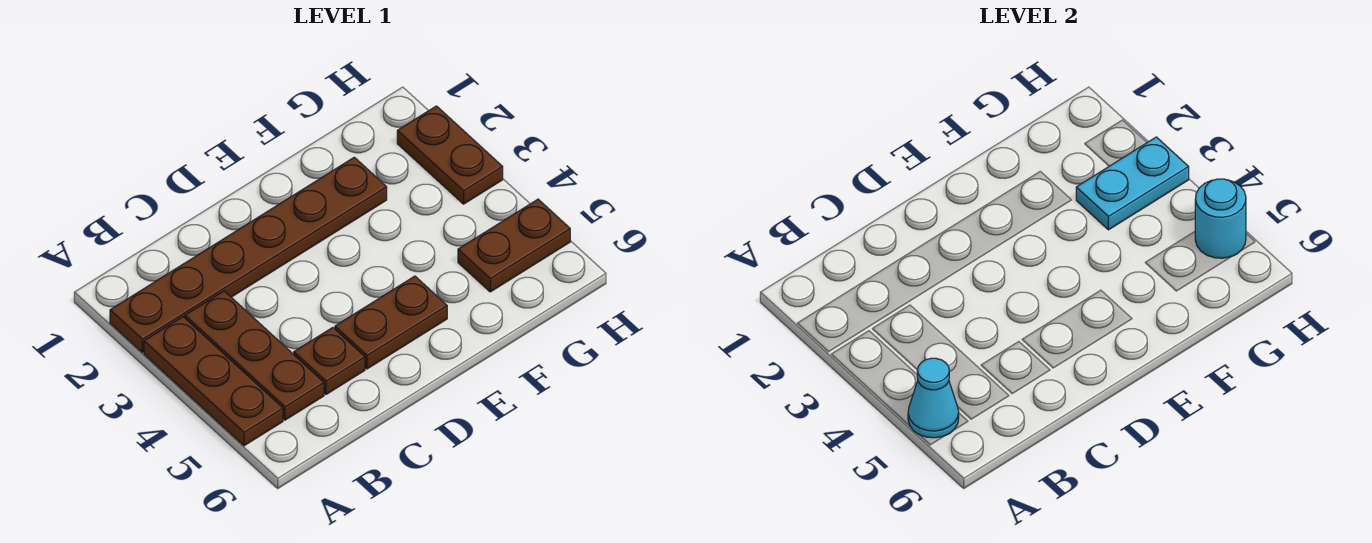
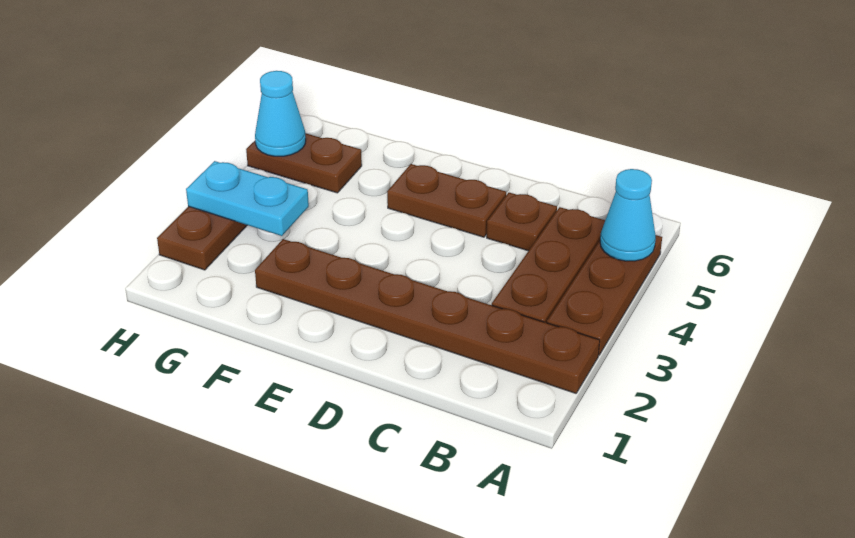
cyan round brick H5 level 2 -> cyan cone H5 level 2

